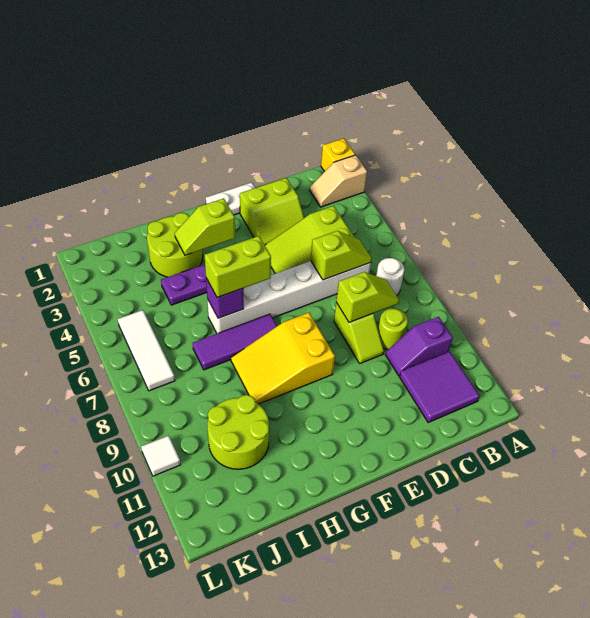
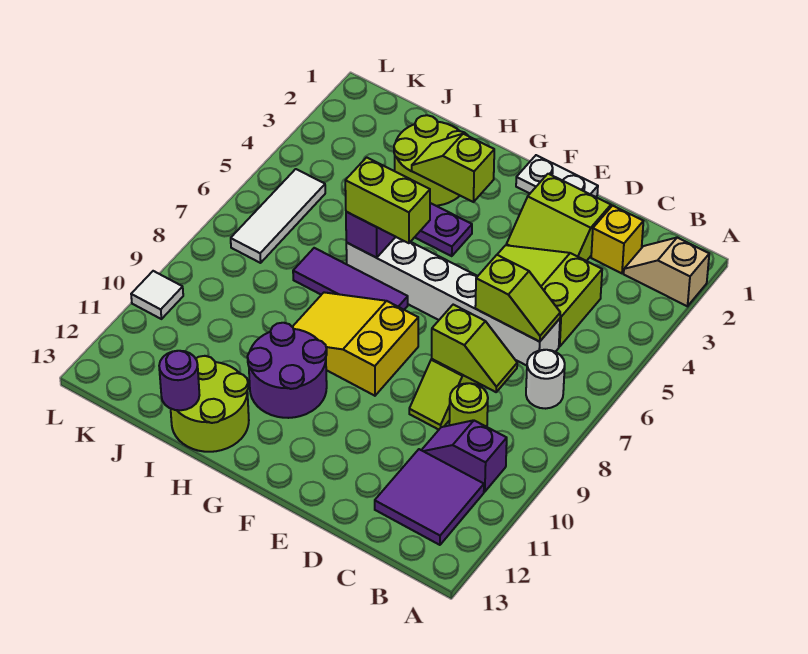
yellow brick A1 level 1 -> yellow brick C2 level 1
none -> purple round brick G10:H11 level 1
lime round brick I10:J11 level 1 -> lime round brick H12:I13 level 1
none -> purple round brick I13 level 2

